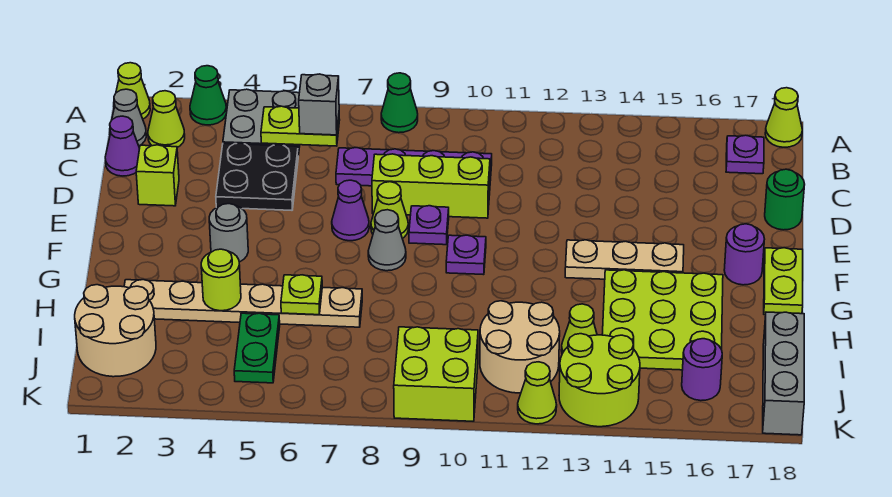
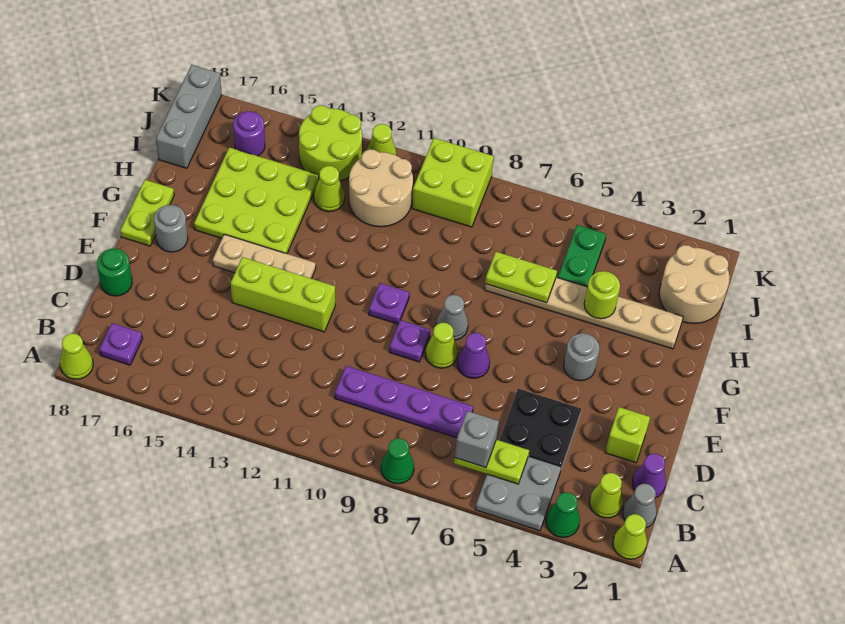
lime brick D8:D10 level 1 -> lime brick E12:E14 level 1
purple round brick F17 level 1 -> grey round brick F17 level 1
lime plate H6 level 2 -> lime plate H6:H7 level 2

